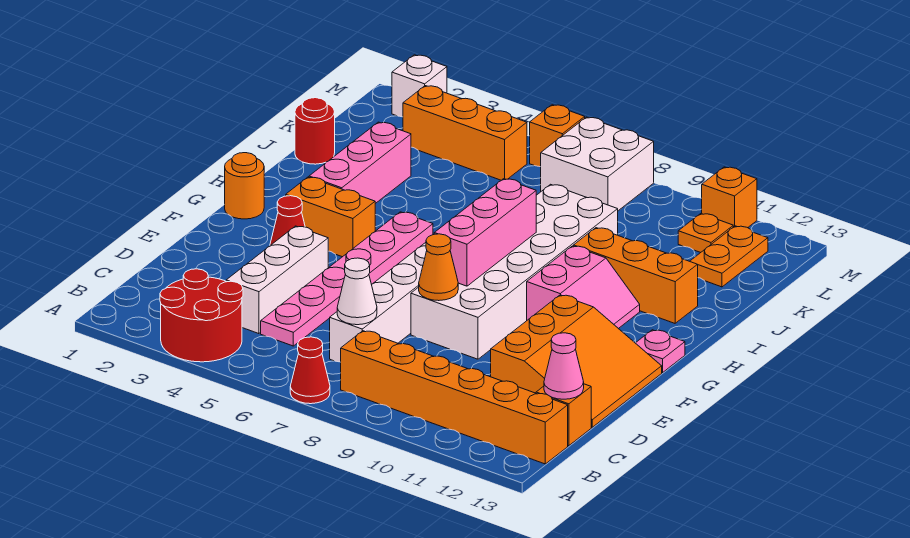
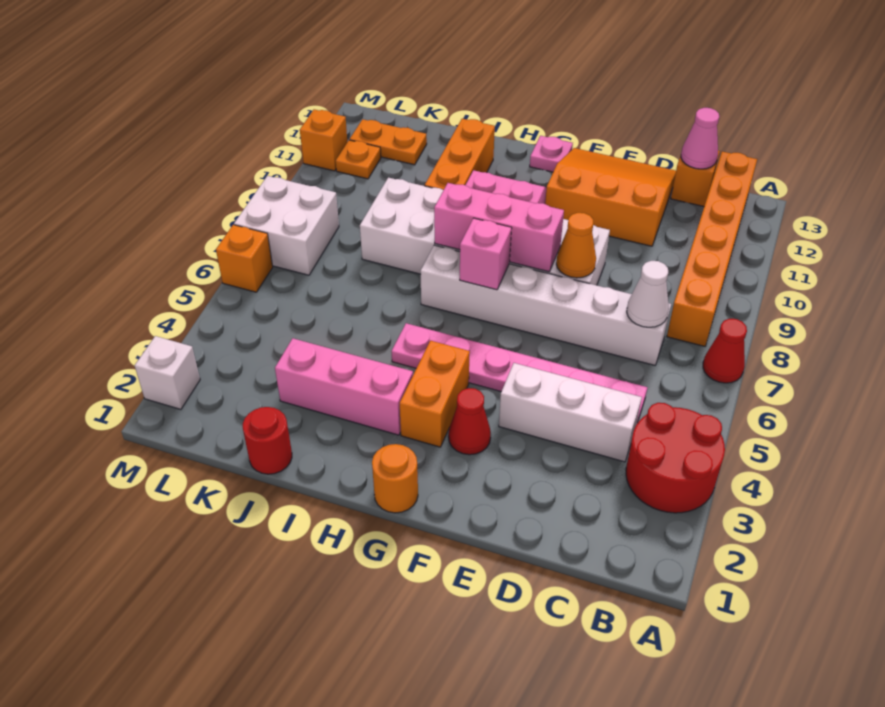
none -> pink brick G7 level 2
orange brick L3:L5 level 1 -> none

